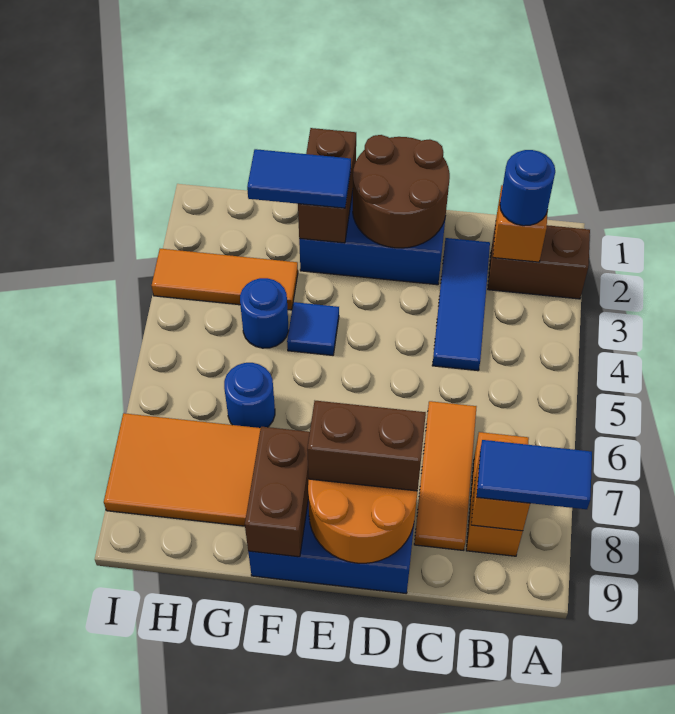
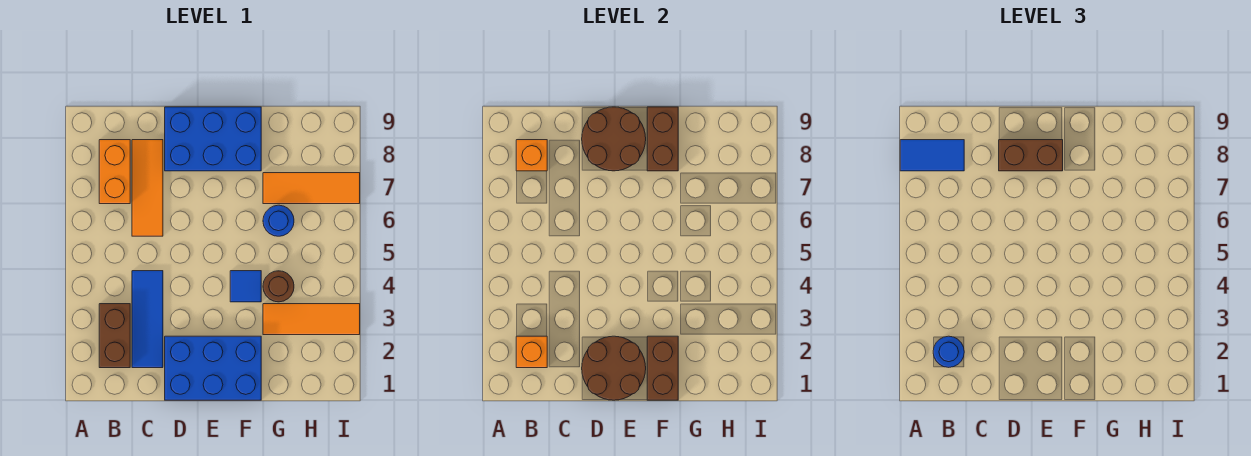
brown brick A2:B2 level 1 -> brown brick B2:B3 level 1
orange round brick D8:E9 level 2 -> brown round brick D8:E9 level 2
blue tile F2:G2 level 3 -> none
blue round brick G4 level 1 -> brown round brick G4 level 1
orange tile G7:I8 level 1 -> orange tile G7:I7 level 1

